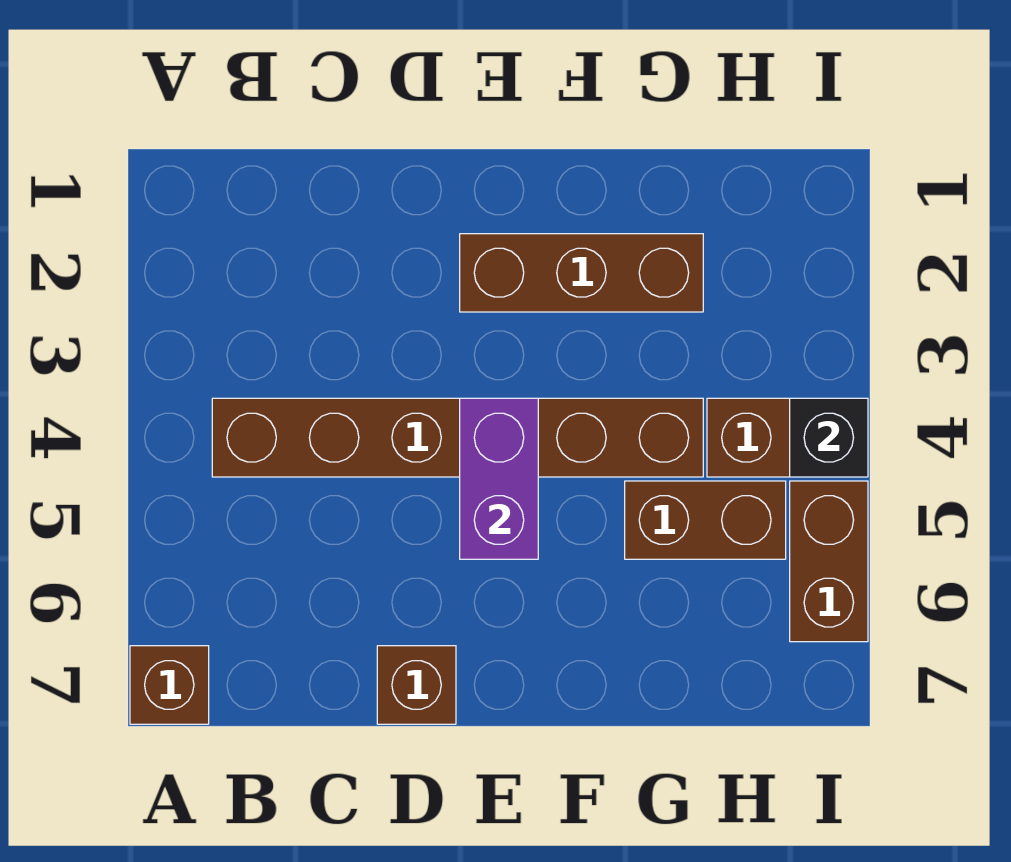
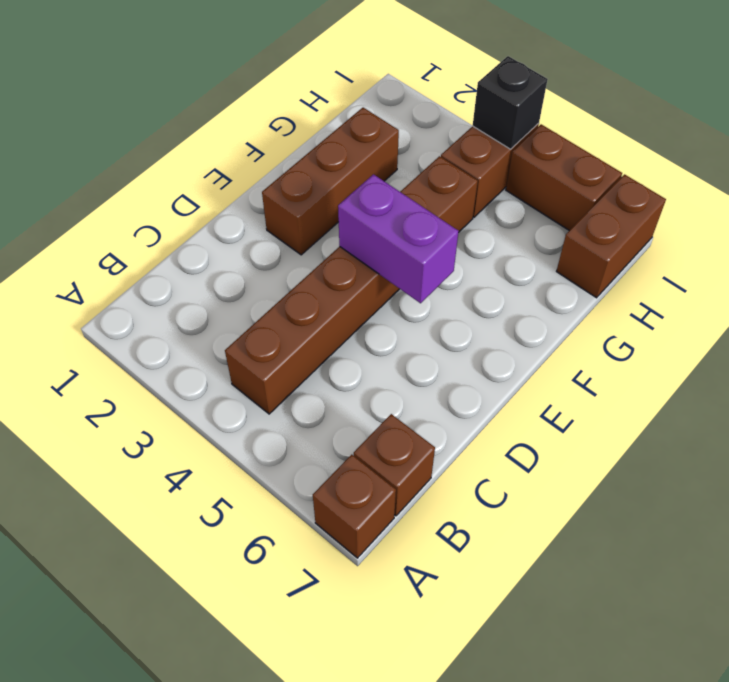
brown brick D7 level 1 -> brown brick B7 level 1
brown brick G5:H5 level 1 -> brown brick H7:I7 level 1

